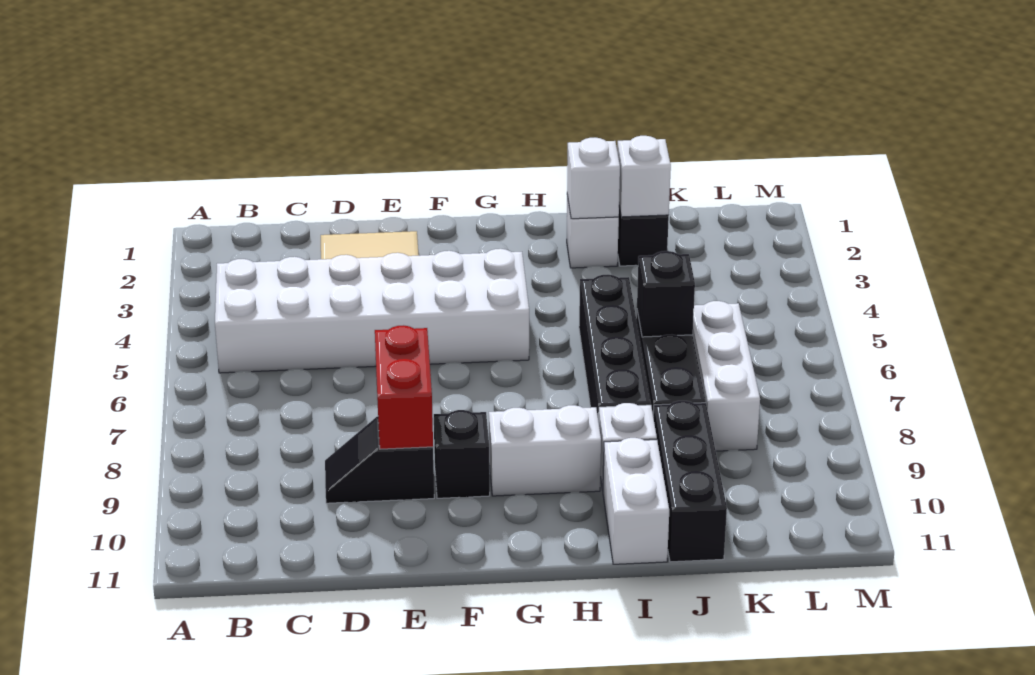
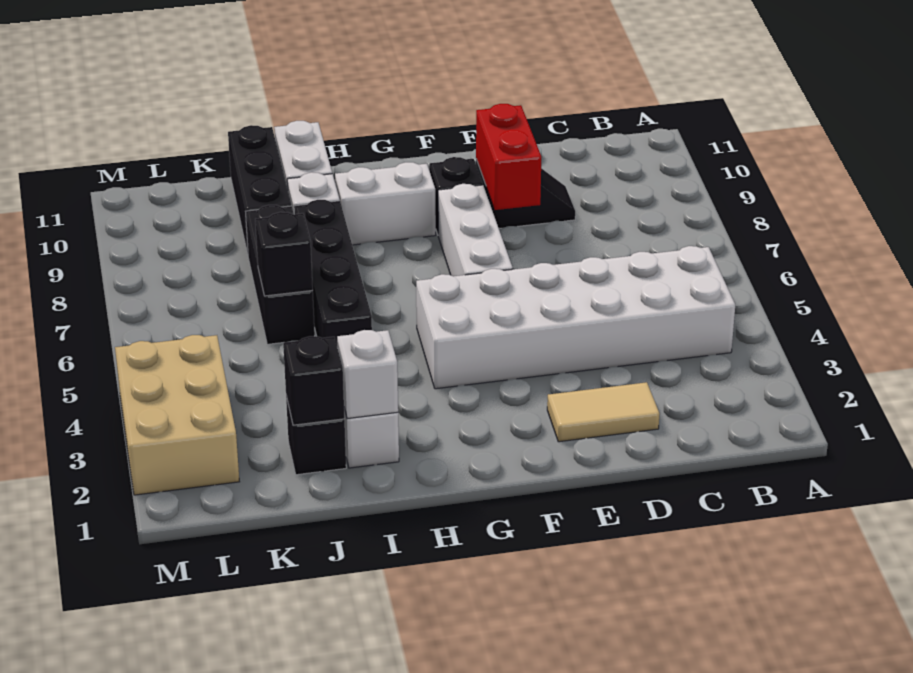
white brick J2 level 2 -> black brick J2 level 2
white brick K6:K8 level 1 -> white brick F6:F8 level 1
none -> tan brick L2:M4 level 1

